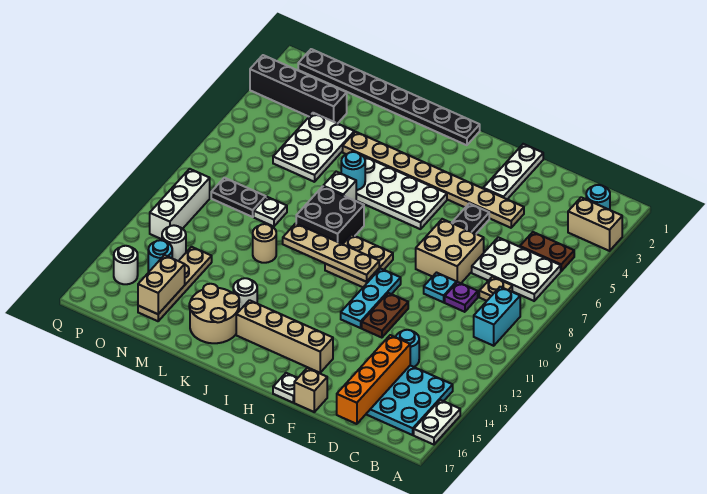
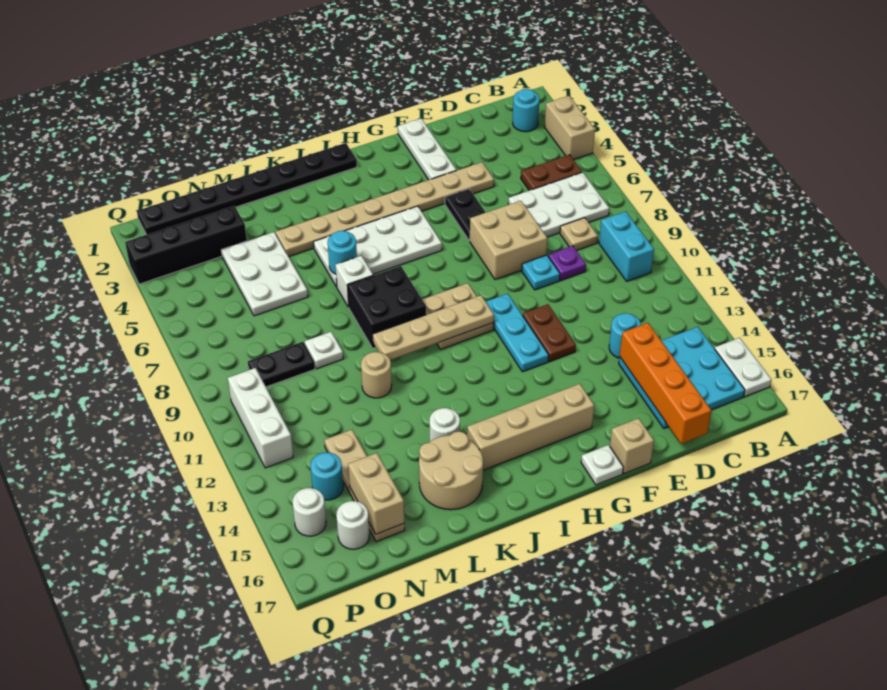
tan brick A3:B3 level 1 -> tan brick A3:A4 level 1
white round brick O13 level 1 -> white round brick O16 level 1

